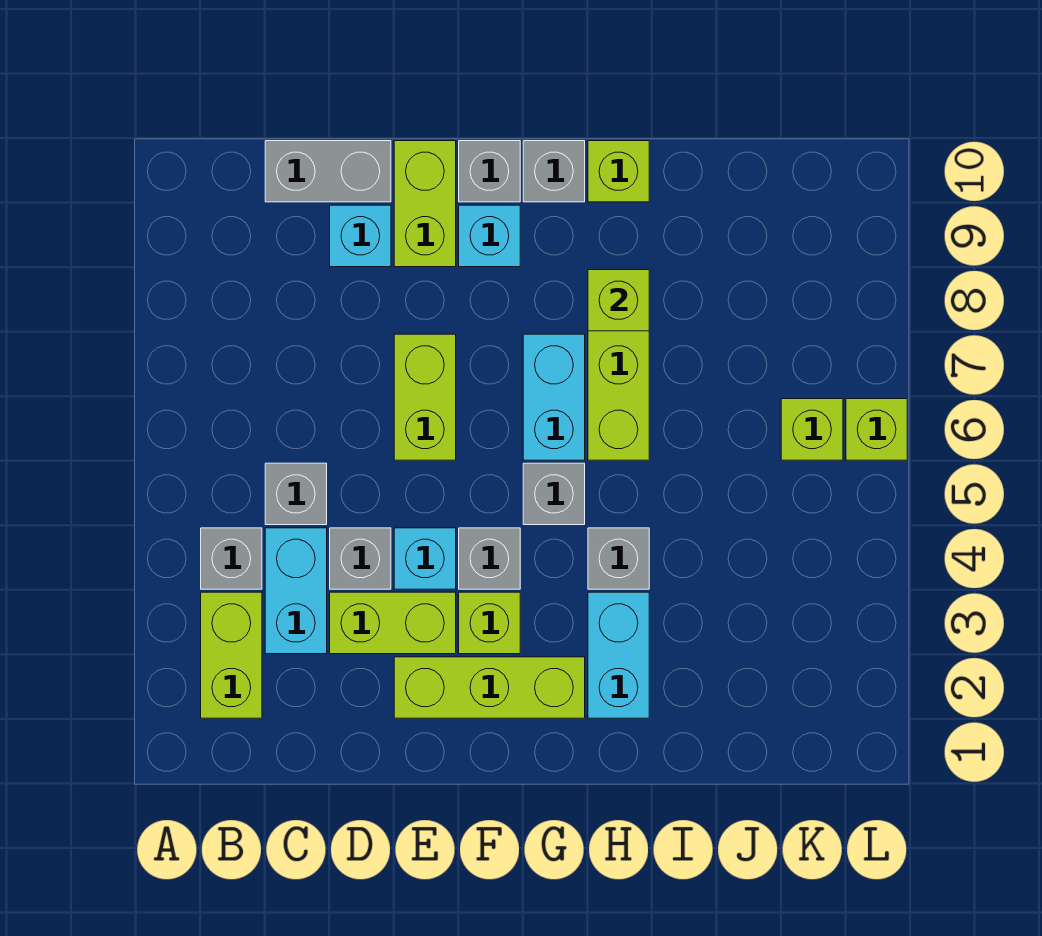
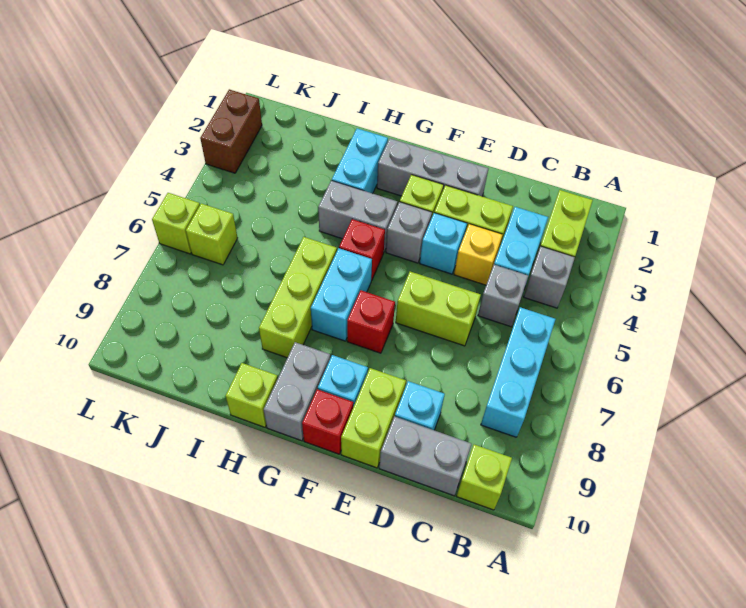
none -> cyan brick B6:B8 level 1
grey brick D4 level 1 -> yellow brick D4 level 1
lime brick E2:G2 level 1 -> grey brick E2:G2 level 1
lime brick E6:E7 level 1 -> lime brick D6:E6 level 1
none -> red brick F7 level 1
grey brick F10 level 1 -> red brick F10 level 1
grey brick G5 level 1 -> red brick G5 level 1
grey brick G10 level 1 -> grey brick G9:G10 level 1
grey brick H4 level 1 -> grey brick G4:H4 level 1
lime brick H8 level 2 -> lime brick B10 level 1
none -> brown brick L2:L3 level 1

